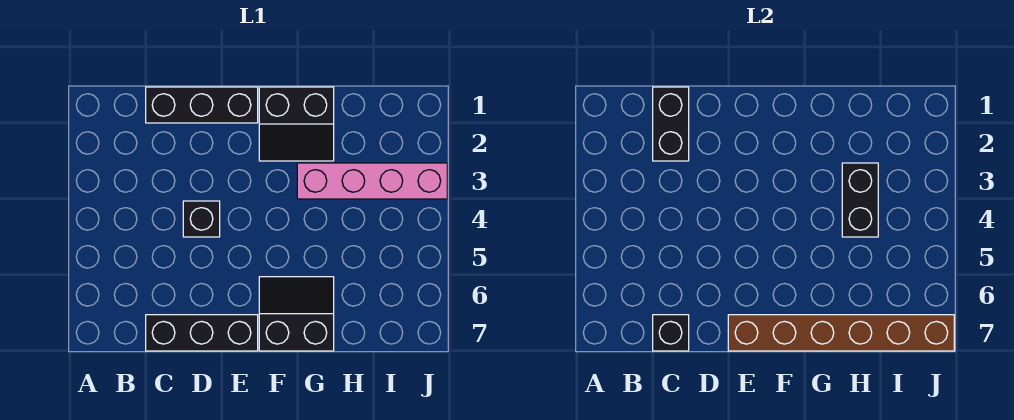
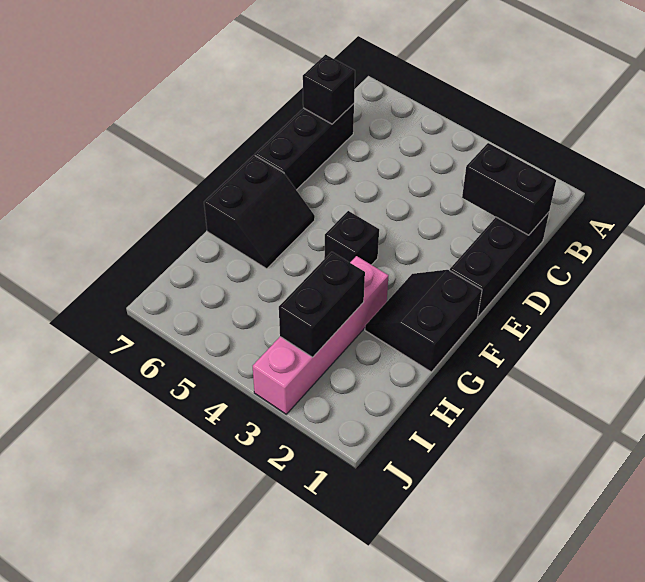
black brick D4 level 1 -> black brick F4 level 1
brown brick E7:J7 level 2 -> none
black brick H3:H4 level 2 -> black brick H3:I3 level 2

